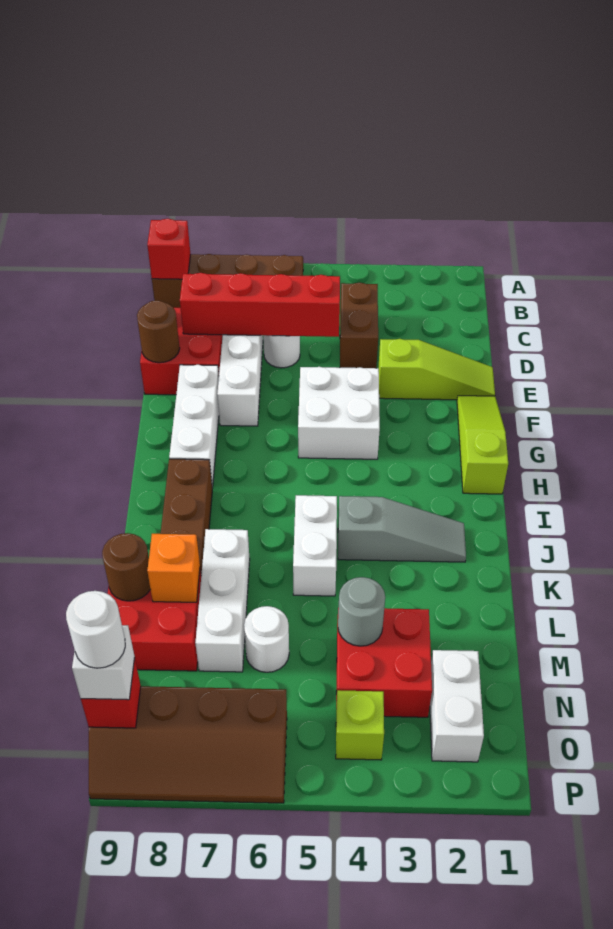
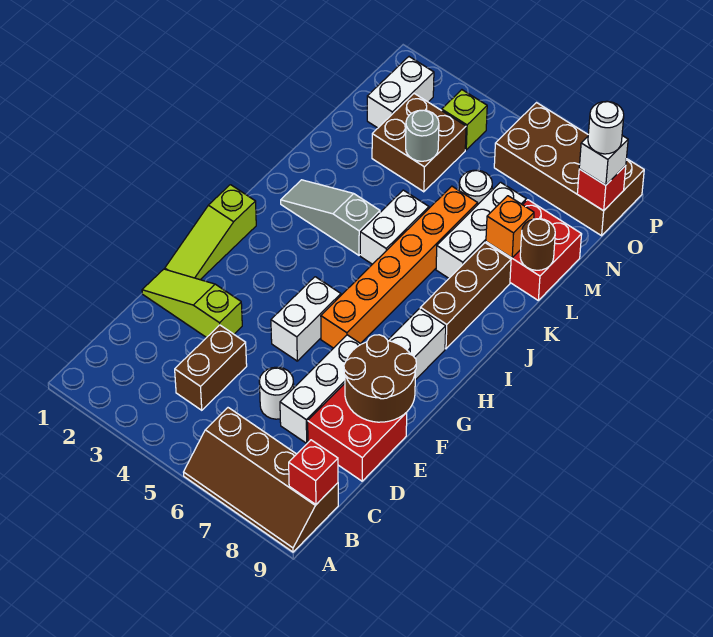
red brick D5:D8 level 2 -> none
brown round brick E9 level 2 -> brown round brick E8:F9 level 2
white brick F4:G5 level 1 -> white brick F5:G5 level 1
none -> orange brick G6:L6 level 1
red brick M3:N4 level 1 -> brown brick M3:N4 level 1
brown slope O6:P9 level 1 top O -> brown brick O6:P9 level 1

